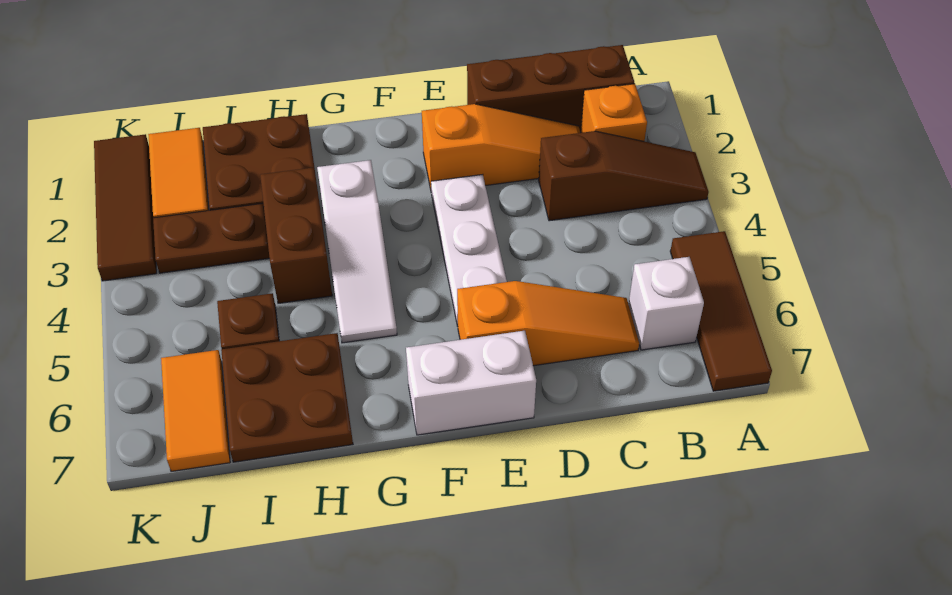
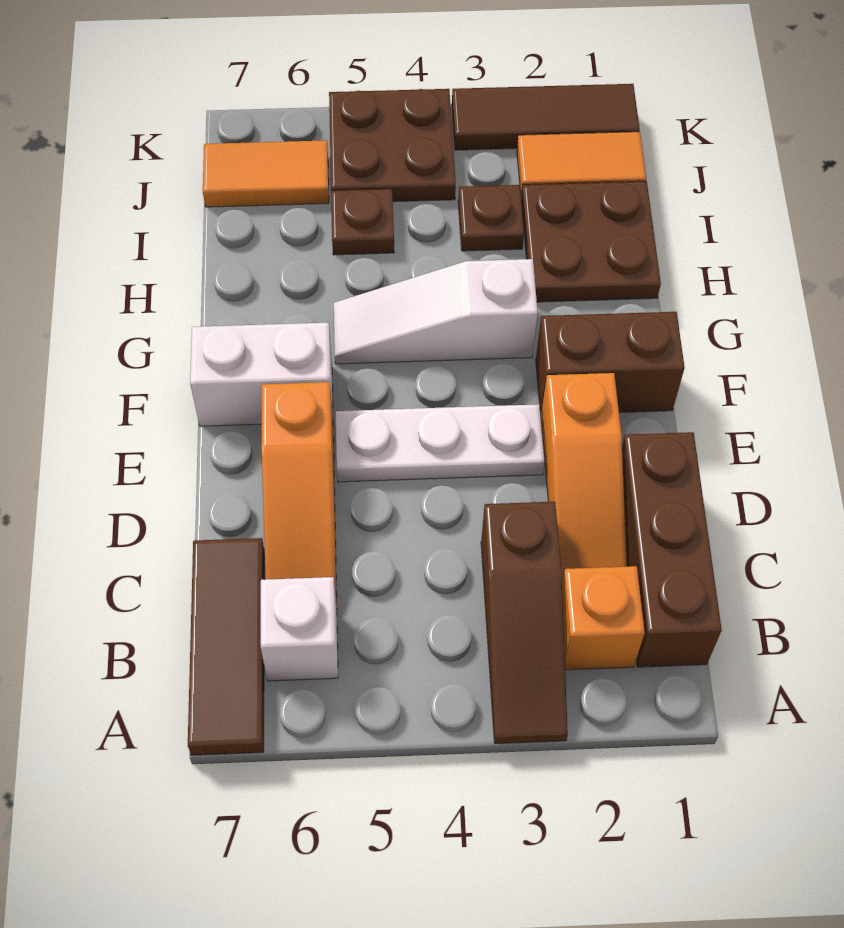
brown tile A5:A7 level 1 -> brown tile A7:C7 level 1
white brick E7:F7 level 1 -> white brick F6:F7 level 1
brown brick H3:H4 level 1 -> brown brick F1:F2 level 1
brown plate H6:I7 level 1 -> brown plate J4:K5 level 1
brown plate I3:J3 level 1 -> brown plate I3 level 1

